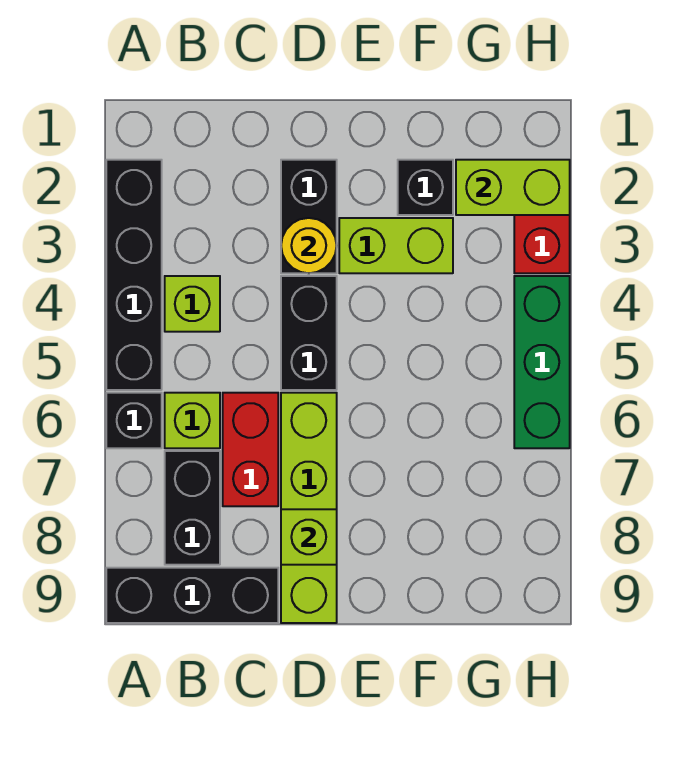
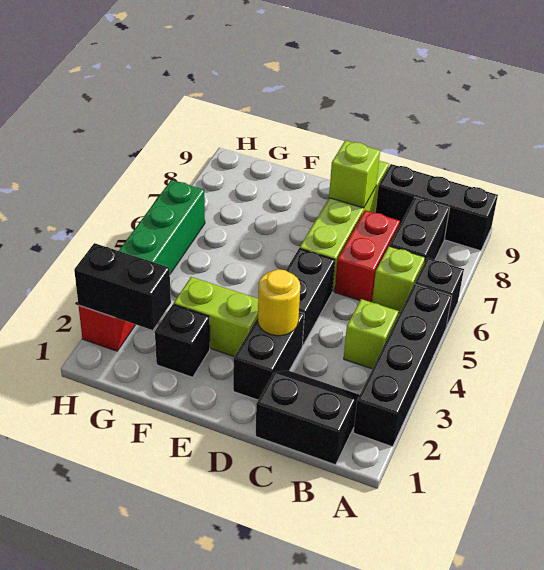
none -> black slope B1:C2 level 1 top 1
lime brick G2:H2 level 2 -> black brick G2:H2 level 2

